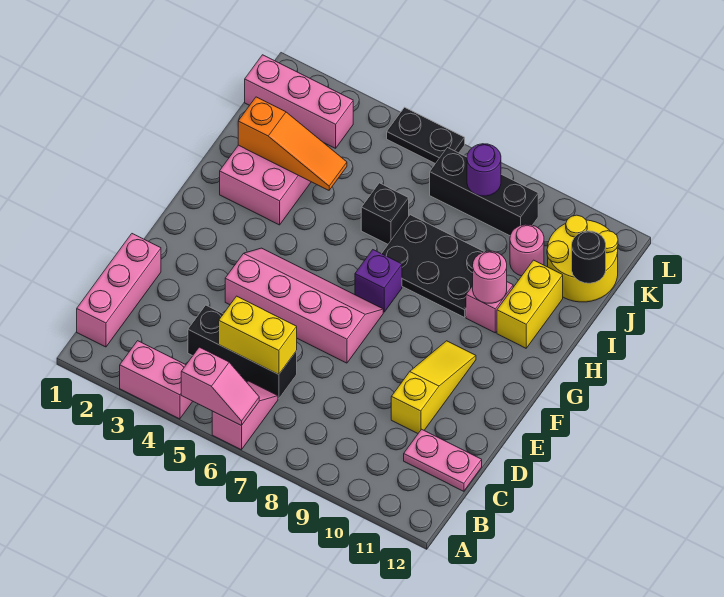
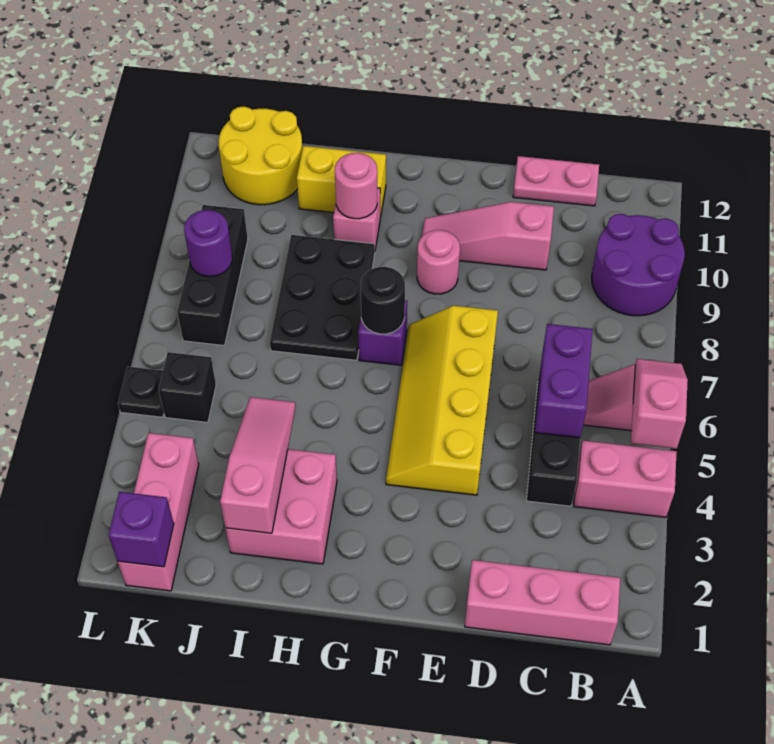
pink brick A3:A4 level 1 -> pink brick A4:B4 level 1
none -> purple round brick A9:B10 level 1
yellow brick C5:C6 level 2 -> purple brick C5:C6 level 2
pink plate C11:C12 level 1 -> pink plate C12:D12 level 1
yellow slope D10:F10 level 1 top D -> pink slope D10:F10 level 1 top D
pink slope E4:F7 level 1 top E -> yellow slope E4:F7 level 1 top E
orange slope I2:I4 level 2 top 2 -> pink slope I2:I4 level 2 top 2
black brick I6 level 1 -> black brick K5 level 1
pink round brick J10 level 1 -> pink round brick F9 level 1
black round brick J12 level 2 -> black round brick G7 level 2
none -> purple brick K1 level 2
black plate L5:L6 level 1 -> black plate L5 level 1

